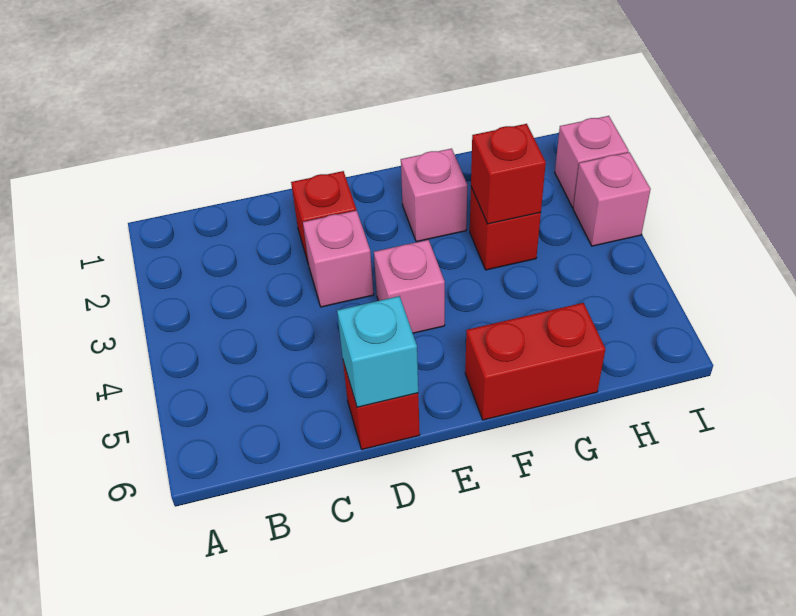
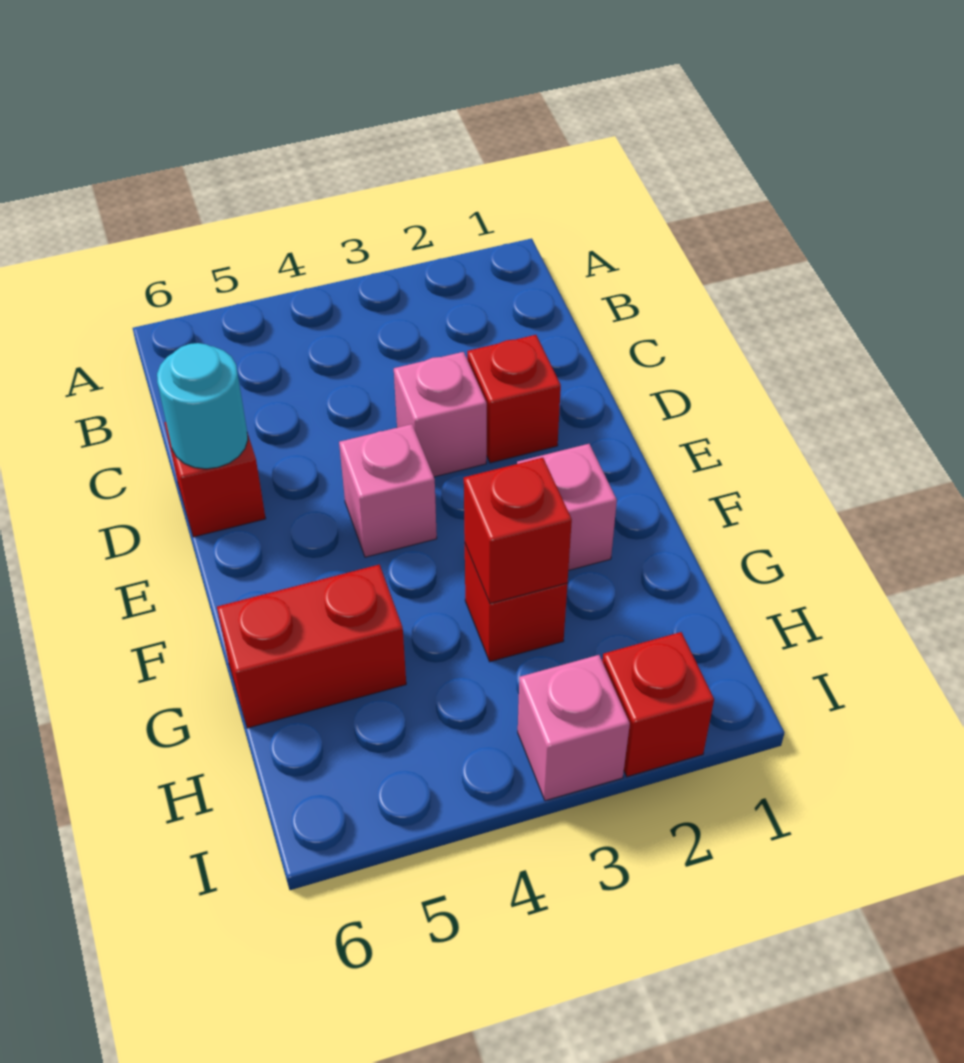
cyan brick D6 level 2 -> cyan round brick D6 level 2
red brick F6:G6 level 1 -> red brick G5:G6 level 1
pink brick I2 level 1 -> red brick I2 level 1

